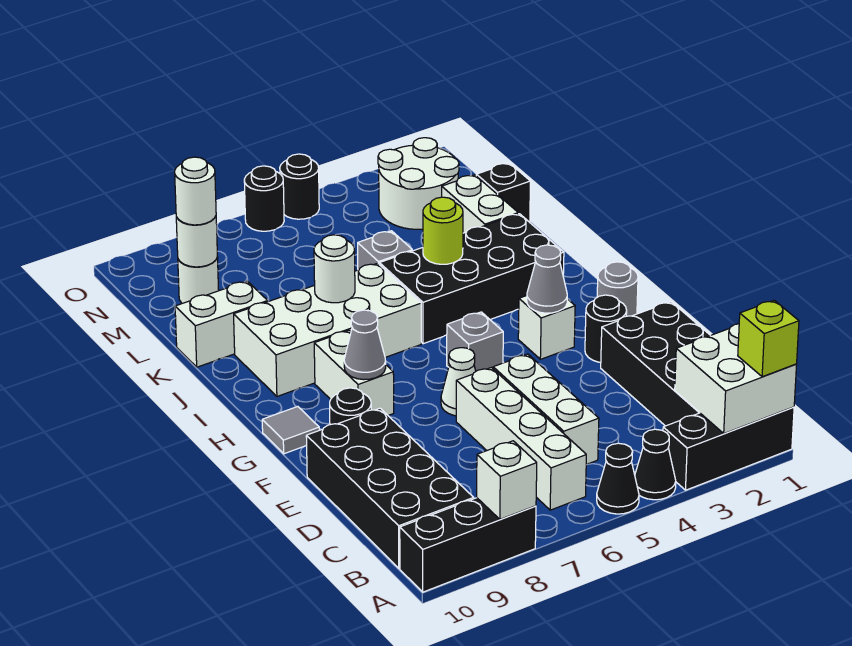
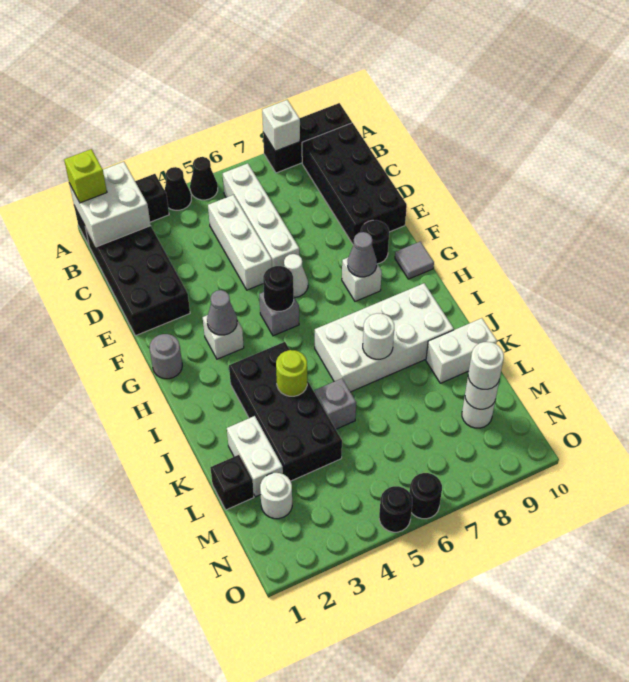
black round brick F2 level 1 -> black round brick G5 level 2
white brick G8:H8 level 1 -> white brick G8 level 1
black brick I2:J5 level 1 -> black brick I3:L4 level 1
white round brick M2:N3 level 1 -> white round brick M2 level 1

